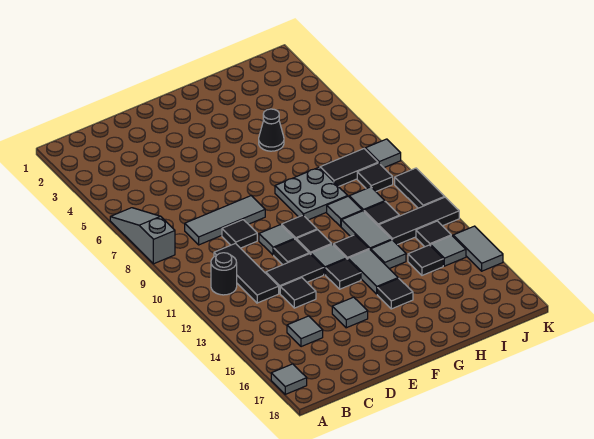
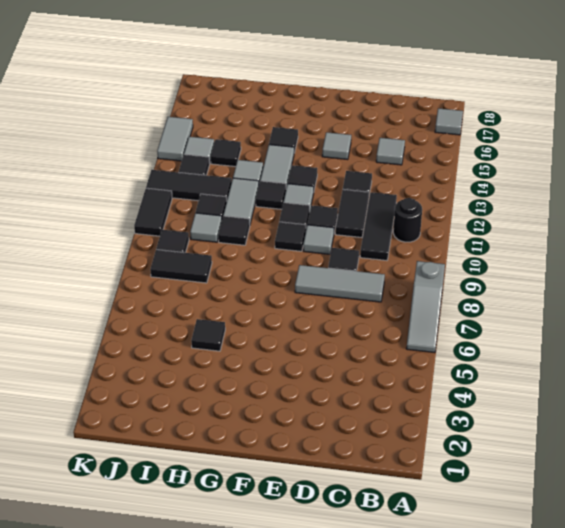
black tile D12:E12 level 1 -> black tile D11:D12 level 1
grey plate G8:H9 level 1 -> none
black cone H5 level 1 -> black tile H5 level 1
grey tile H10 level 1 -> black tile H10 level 1
grey tile K8 level 1 -> none

